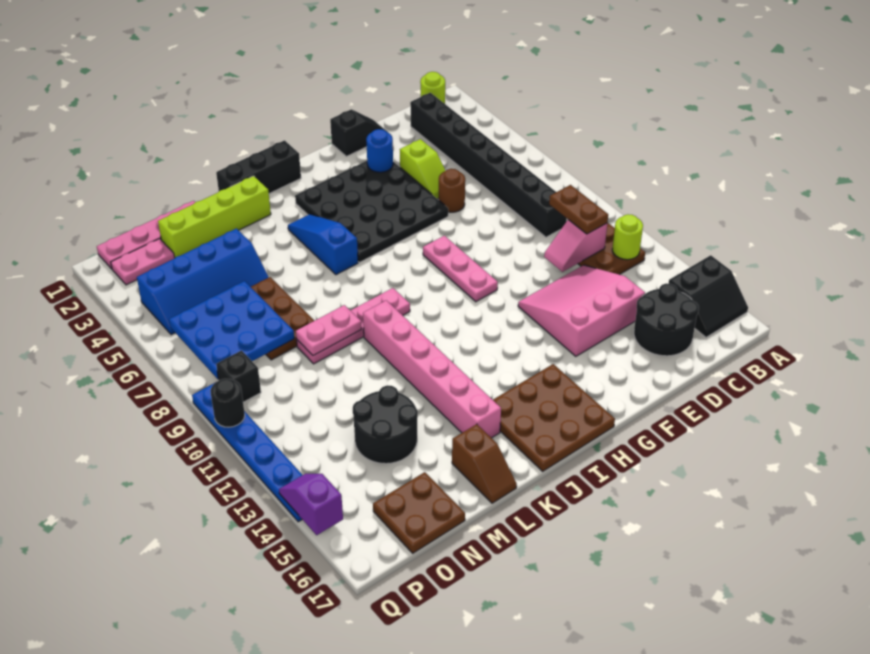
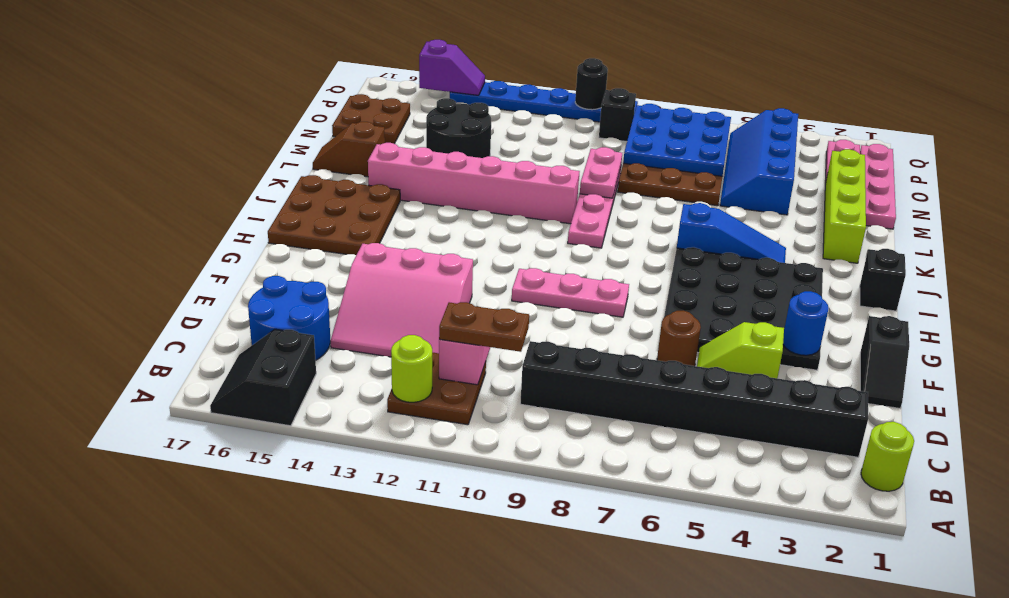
black round brick C15:D16 level 1 -> blue round brick C15:D16 level 1
pink slope D12:F14 level 1 top 14 -> pink slope D12:F14 level 1 top F
black brick I1:K1 level 1 -> black brick I1 level 1

